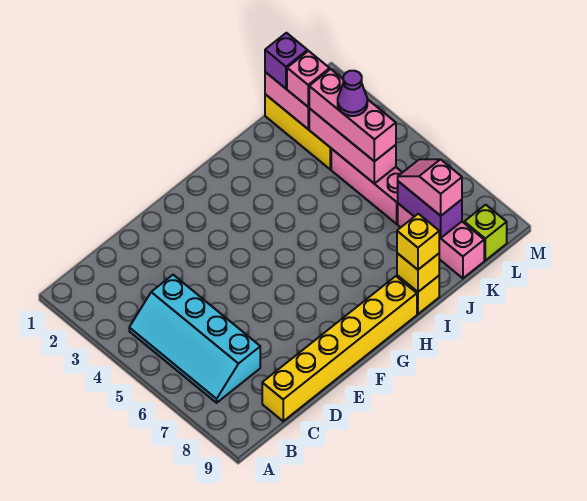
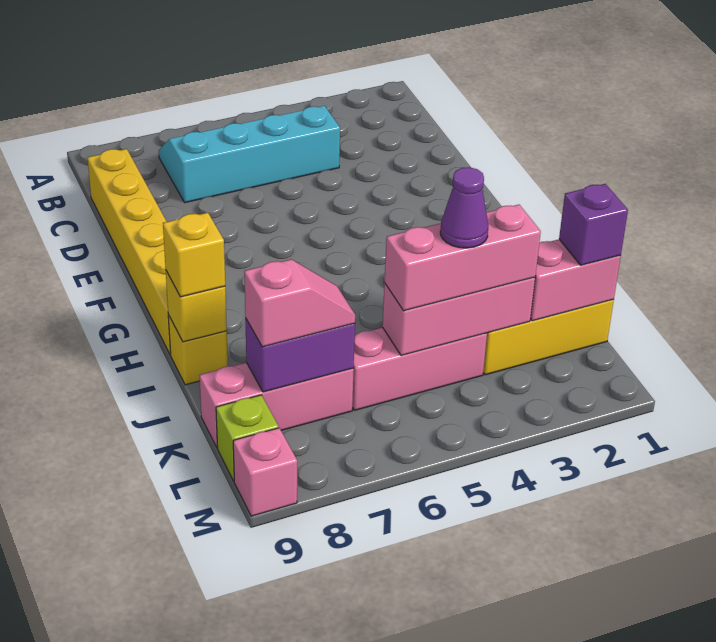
pink brick K2 level 3 -> pink brick M9 level 1

